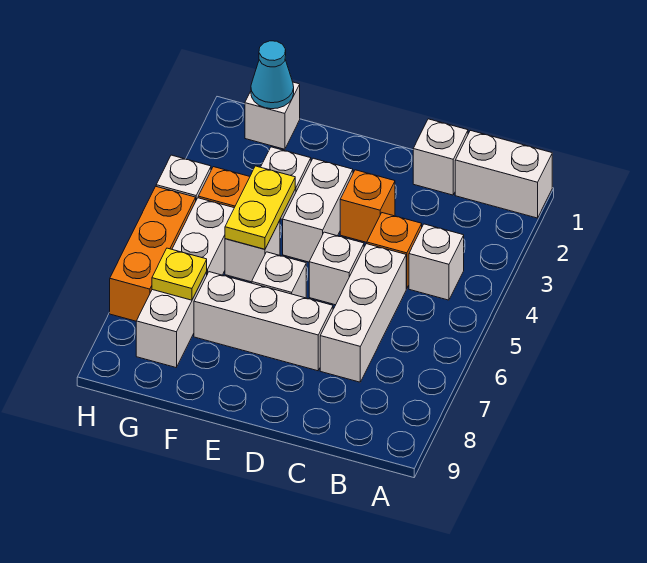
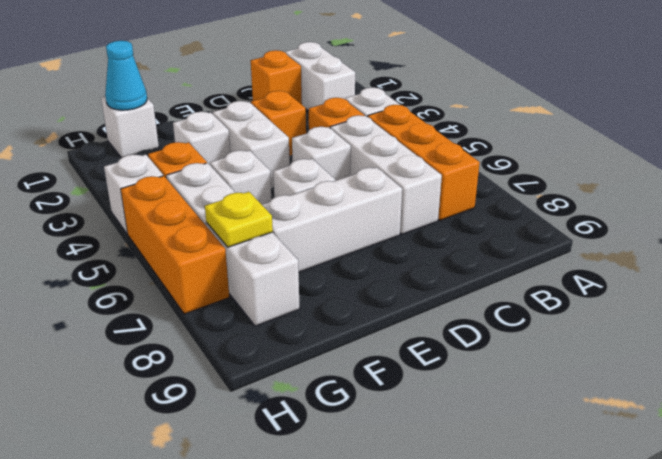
white brick A1:B1 level 1 -> white brick B1:B2 level 1
none -> orange brick B5:B7 level 1
white brick C1 level 1 -> orange brick C1 level 1
yellow plate F4:F5 level 2 -> none

